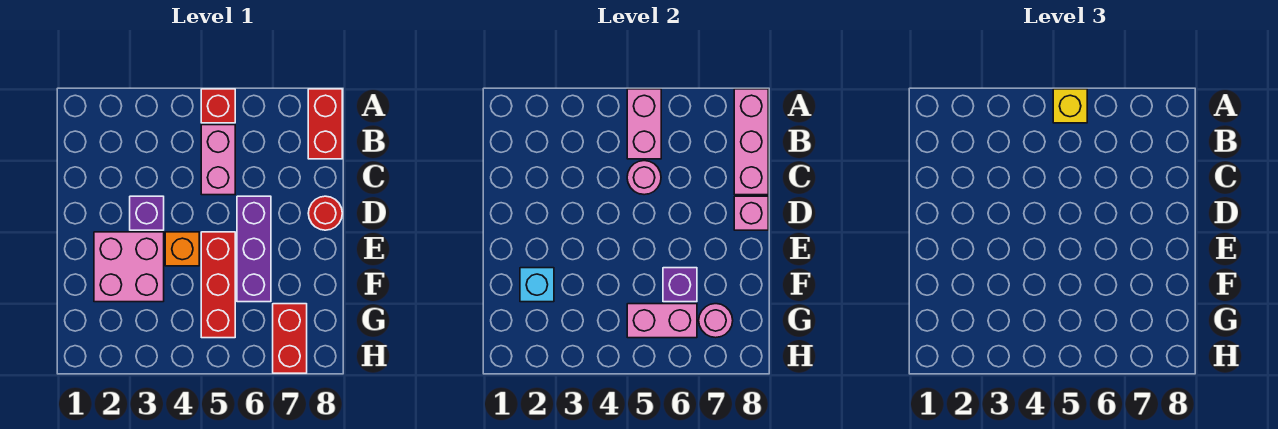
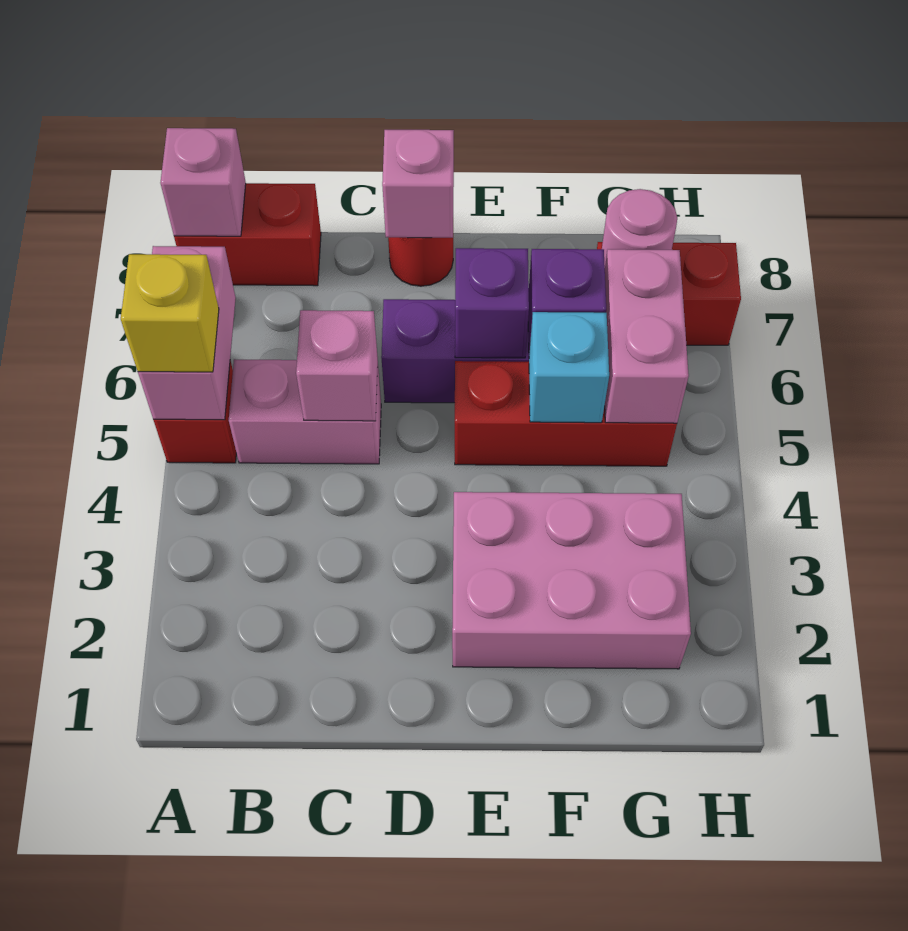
pink brick A5:B5 level 2 -> pink brick A5:A6 level 2
pink brick A8:C8 level 2 -> pink brick A8 level 2
pink round brick C5 level 2 -> pink brick C5 level 2
purple brick D3 level 1 -> purple brick E6 level 2
pink brick E2:F3 level 1 -> pink brick E2:G3 level 1
orange brick E4 level 1 -> none
cyan brick F2 level 2 -> cyan brick F5 level 2

